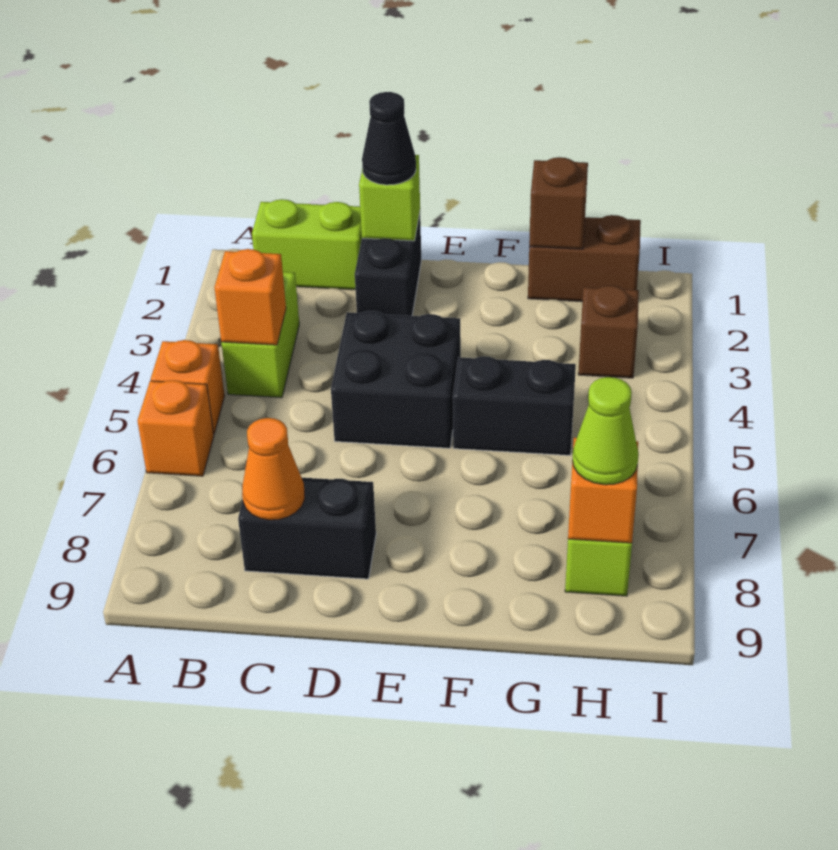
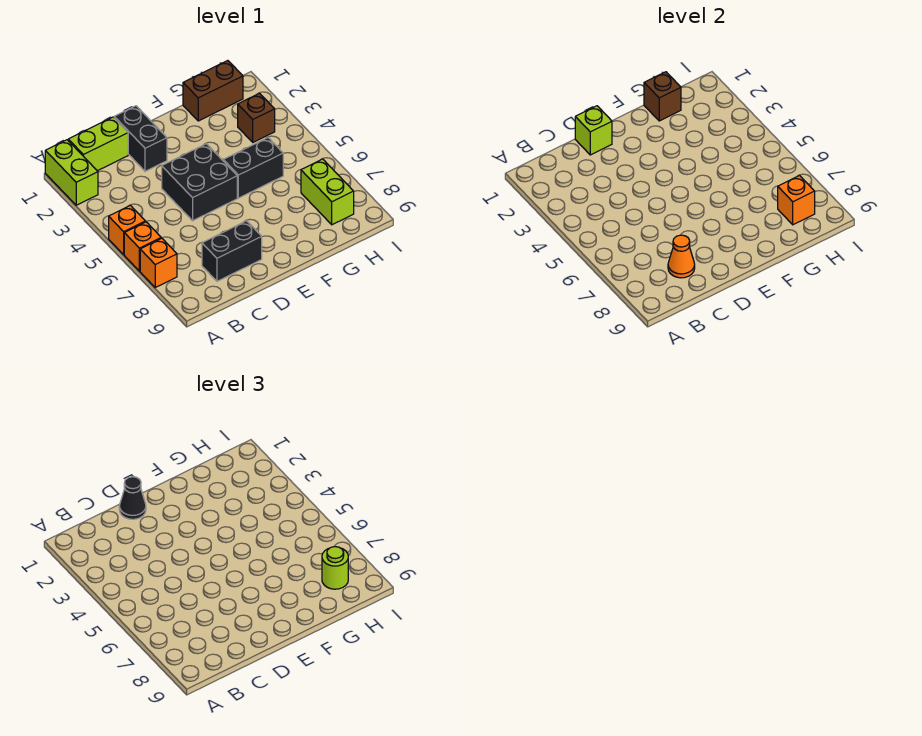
lime brick B3:B4 level 1 -> lime brick A1:A2 level 1
orange brick B4 level 2 -> orange brick A7 level 1
lime cone H8 level 3 -> lime round brick H8 level 3

